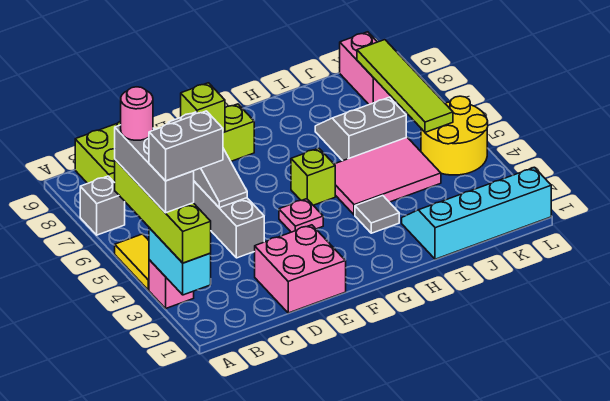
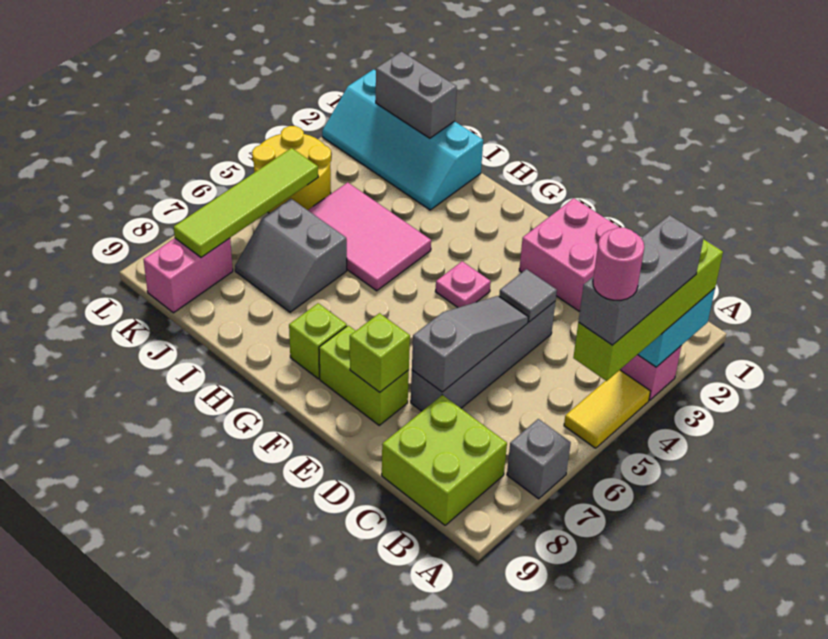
grey brick A3:B3 level 5 -> grey brick J1:K1 level 2
lime brick G5 level 1 -> lime brick G8 level 1
grey tile H3 level 1 -> grey tile D4 level 2

